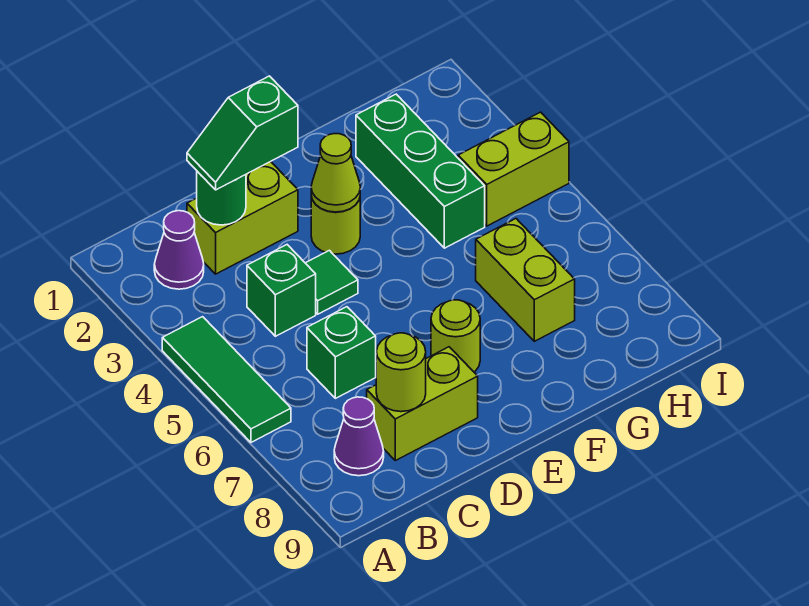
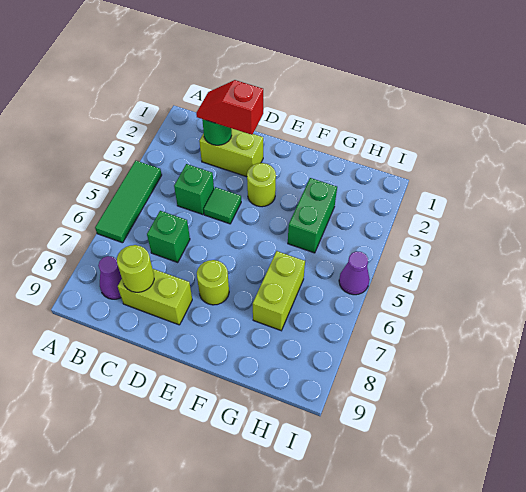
purple cone B2 level 1 -> purple cone I5 level 1
green slope C2:D2 level 3 top D -> red slope C2:D2 level 3 top D
lime cone E3 level 2 -> none
green brick G2:G4 level 1 -> green brick G3:G4 level 1
lime brick H4:I4 level 1 -> none

